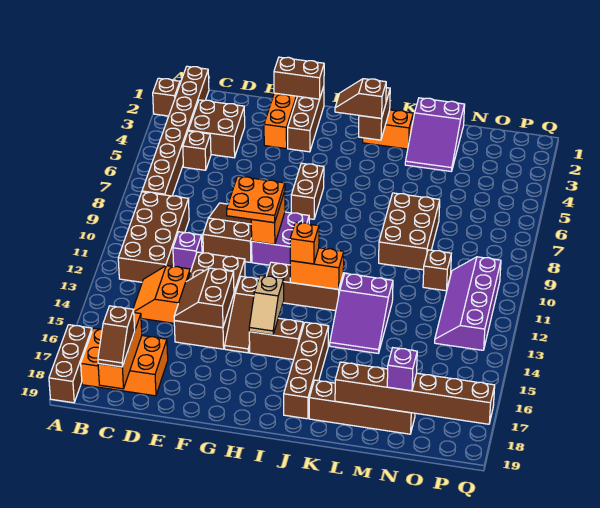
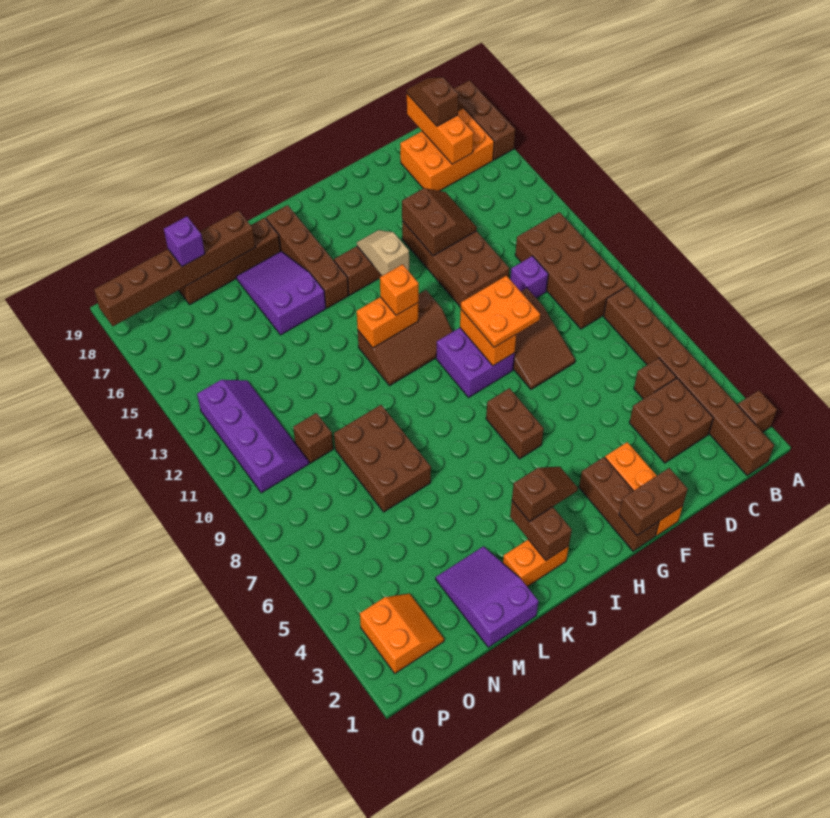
orange slope C13:D14 level 1 top D -> orange slope O2:P3 level 1 top P
brown slope G13:G15 level 1 top 13 -> none
purple slope K12:L14 level 1 top 12 -> purple slope K15:L17 level 1 top 15

